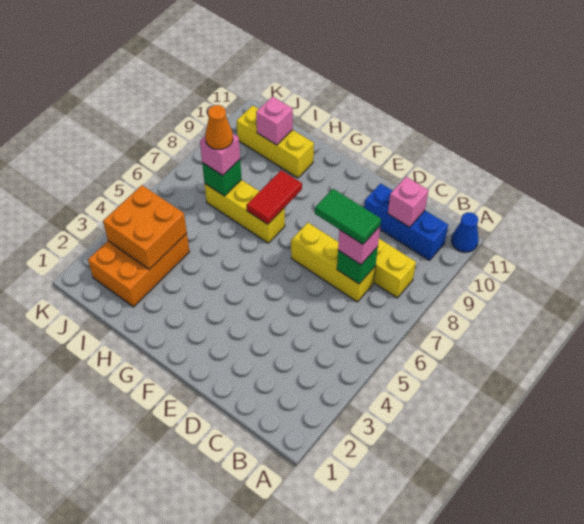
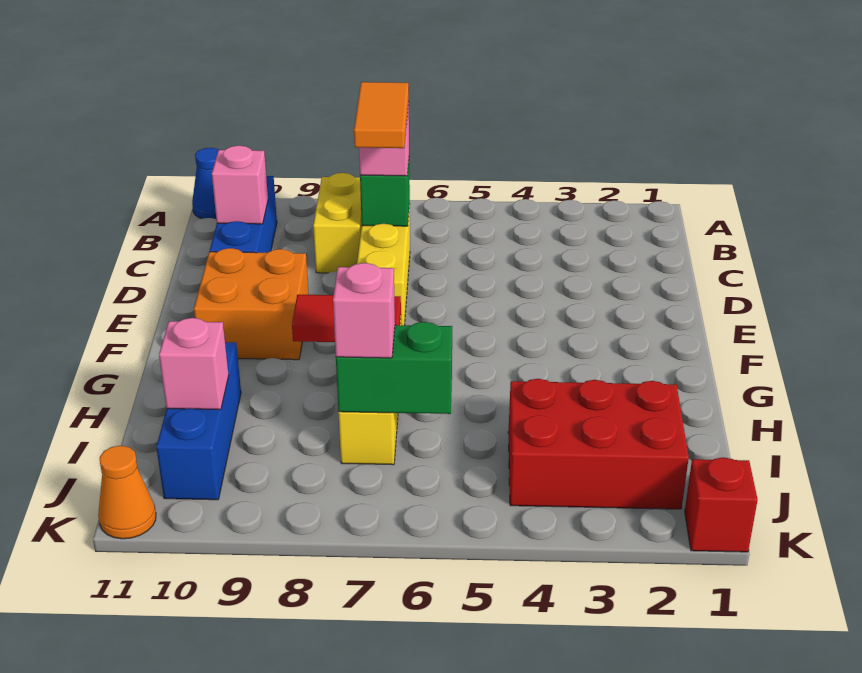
green tile C7:D7 level 4 -> orange tile C7:D7 level 4
yellow brick H10:J10 level 1 -> blue brick H10:J10 level 1
orange brick I2:J4 level 1 -> red brick I2:J4 level 1
orange brick I3:J4 level 2 -> orange brick E9:F10 level 1
green brick I7 level 2 -> green brick I6:I7 level 2
orange cone I7 level 4 -> orange cone K11 level 1
none -> red brick K1 level 1

